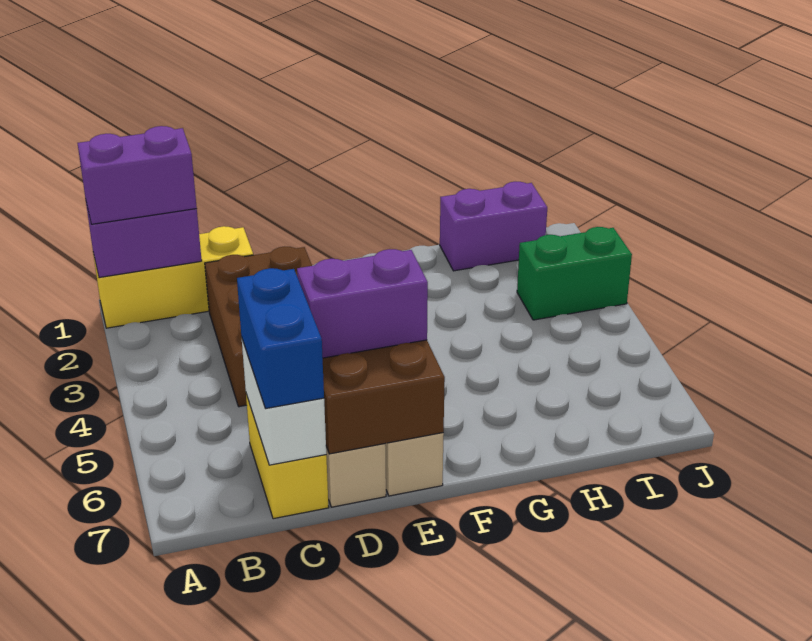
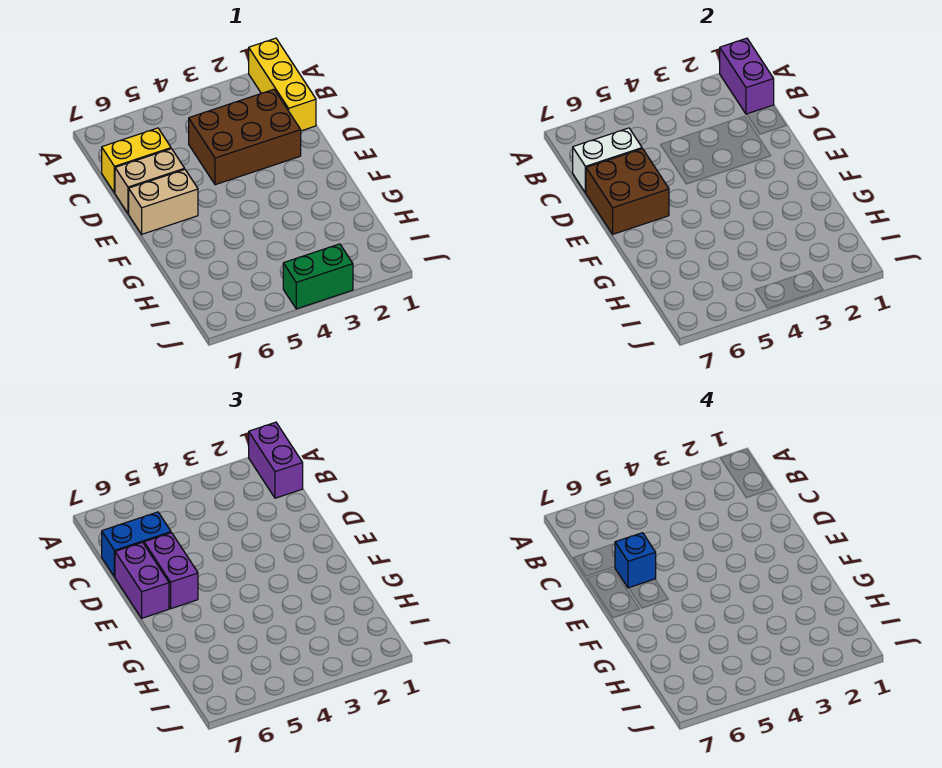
none -> blue brick D6 level 4
purple brick H1:I1 level 1 -> purple brick D7:E7 level 3
green brick I3:J3 level 1 -> green brick J3:J4 level 1

